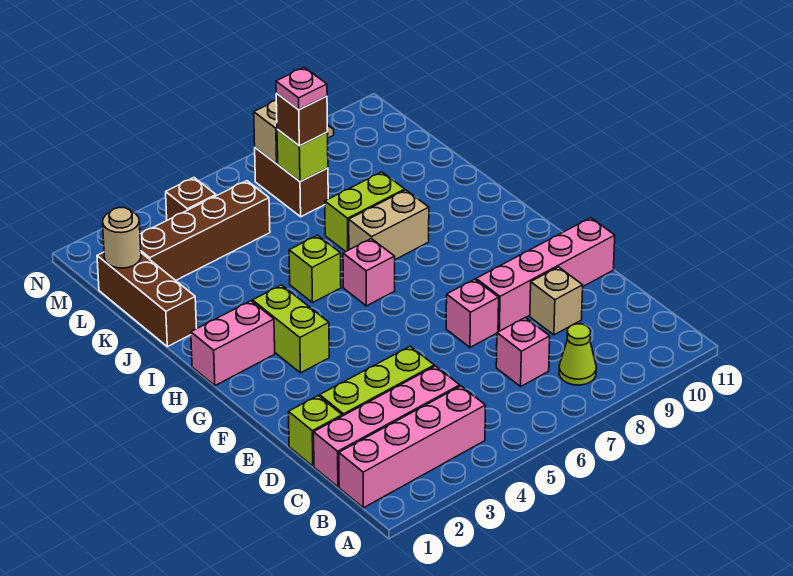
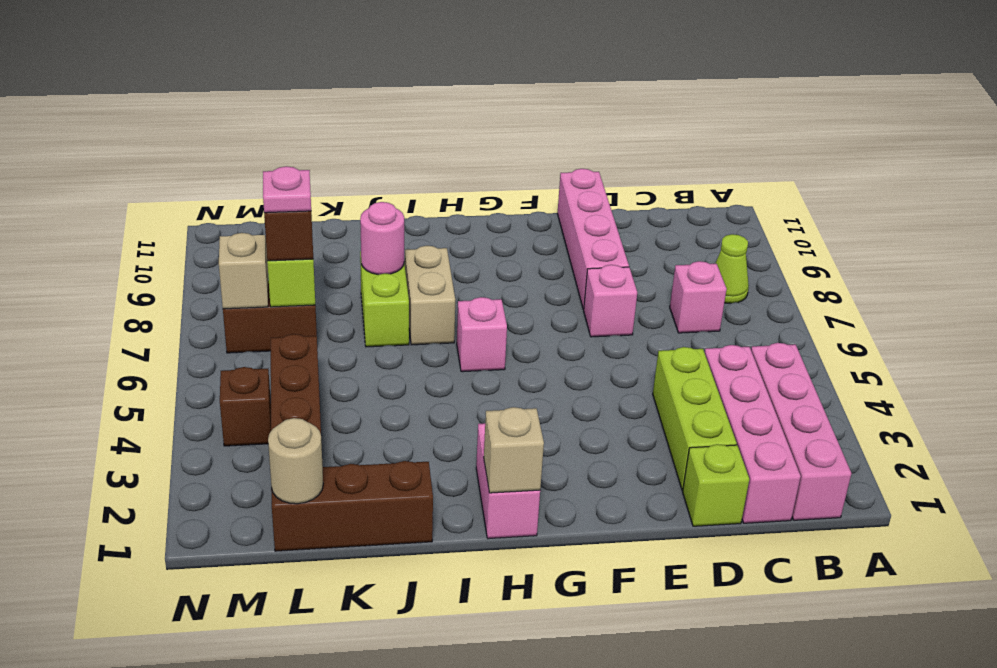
tan brick D9 level 1 -> tan brick H1 level 2
lime brick G3:H3 level 1 -> none
lime brick I5 level 1 -> none
none -> pink round brick J8 level 2

